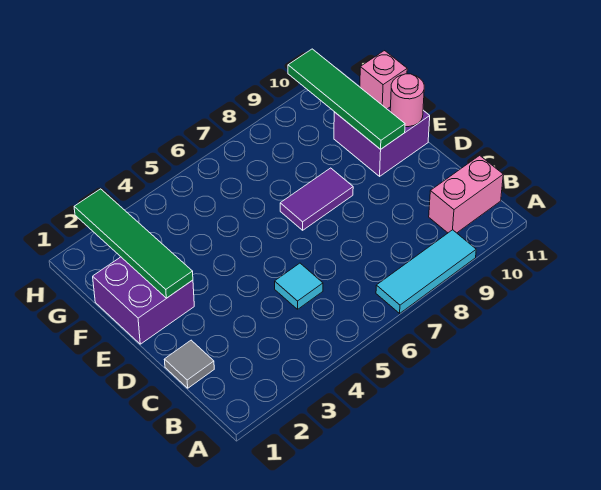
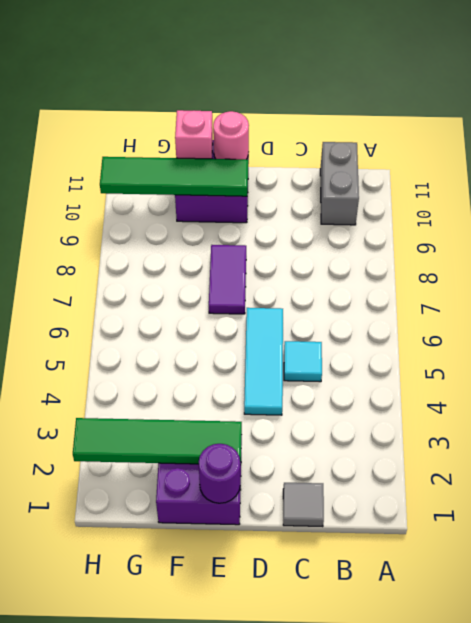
cyan tile A7:A9 level 1 -> cyan tile D4:D6 level 1
pink brick B10:B11 level 1 -> grey brick B10:B11 level 1
none -> purple round brick E1 level 2

